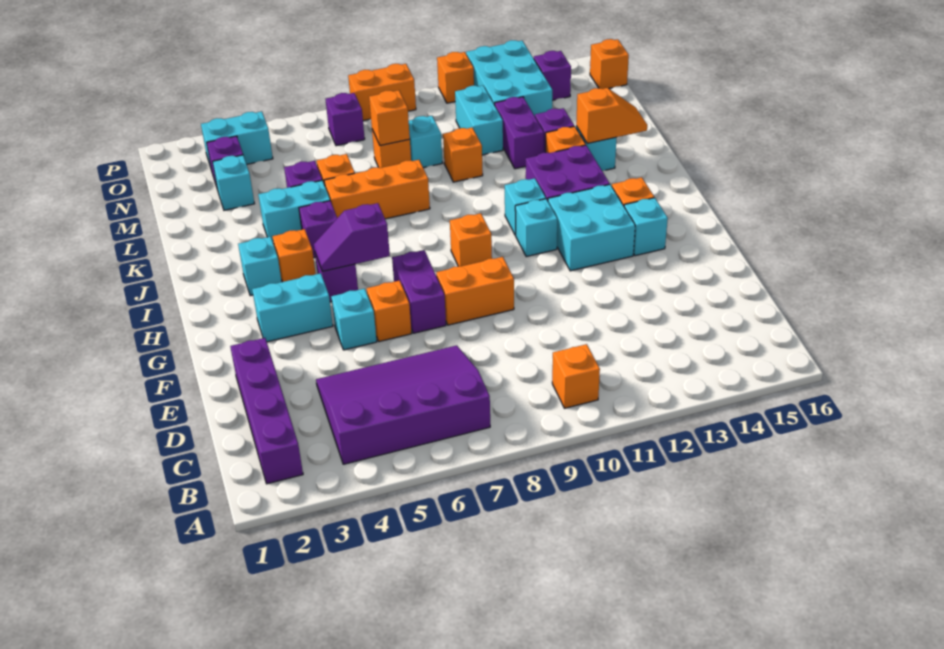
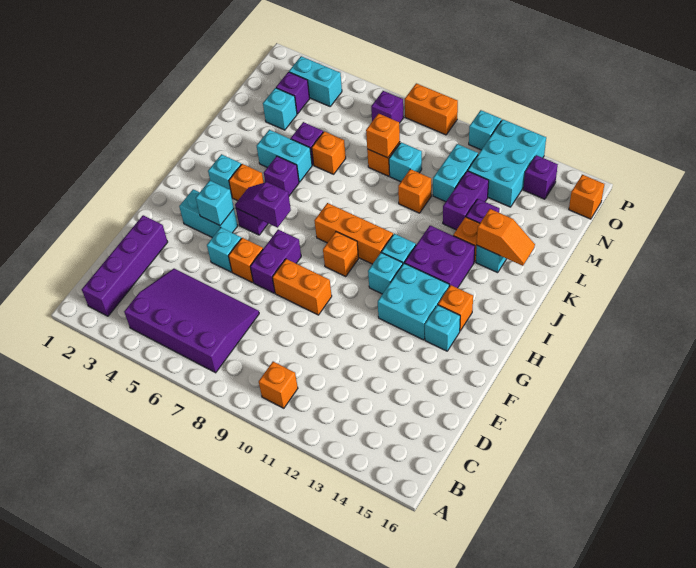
none -> cyan brick G4 level 2
orange brick K6:K8 level 1 -> orange brick I8:I10 level 1
orange brick P11 level 1 -> cyan brick P11 level 1

